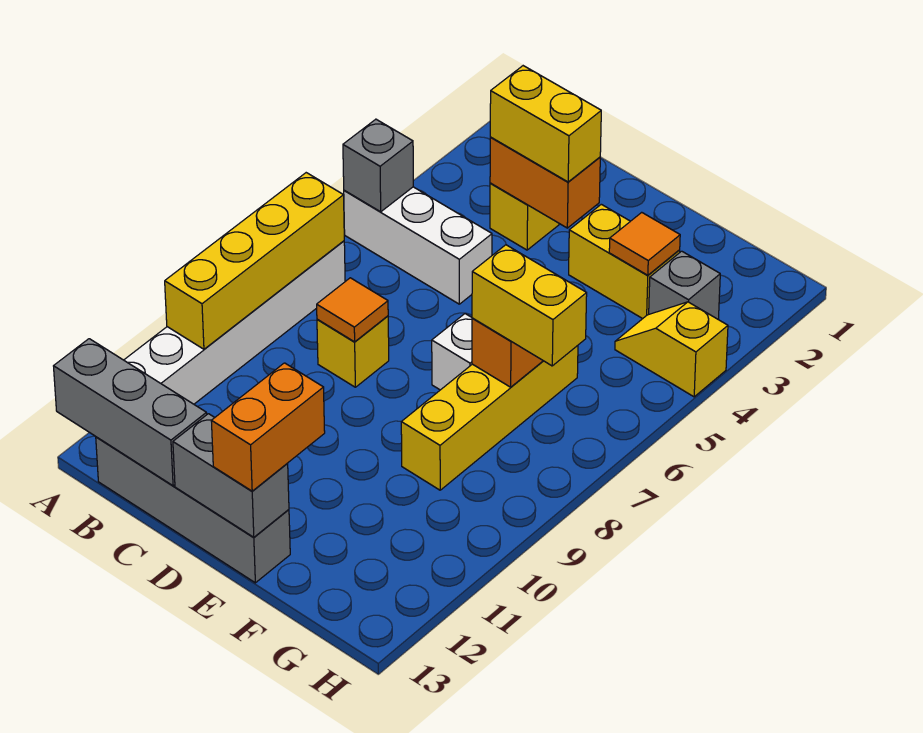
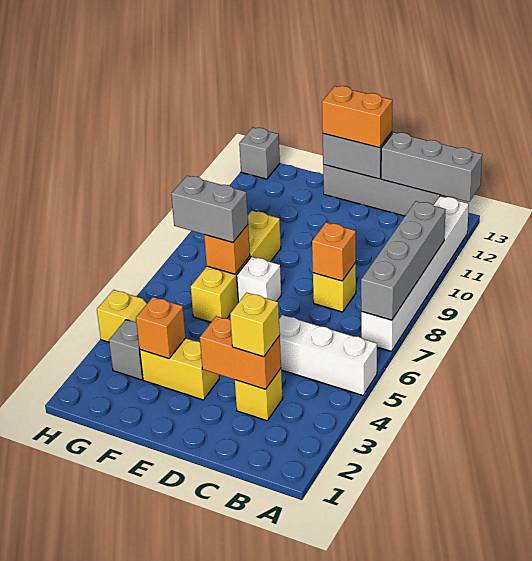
grey brick A5 level 2 -> grey brick H13 level 1
yellow brick A7:A10 level 2 -> grey brick A7:A10 level 2
yellow brick C3:D3 level 3 -> yellow brick C3 level 3
orange tile C8 level 2 -> orange brick C8 level 2
orange brick E12:E13 level 3 -> orange brick D13:E13 level 3
orange tile F3 level 2 -> orange brick F3 level 2
yellow brick F7:G7 level 3 -> grey brick F7:G7 level 3

